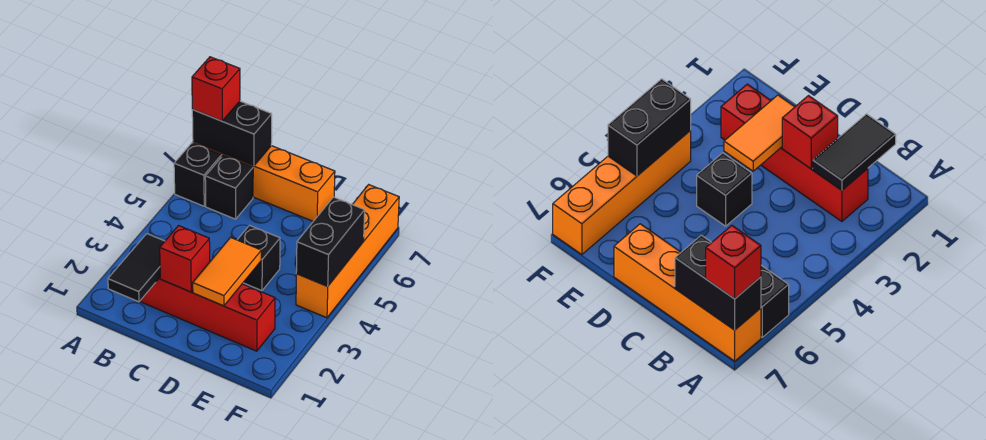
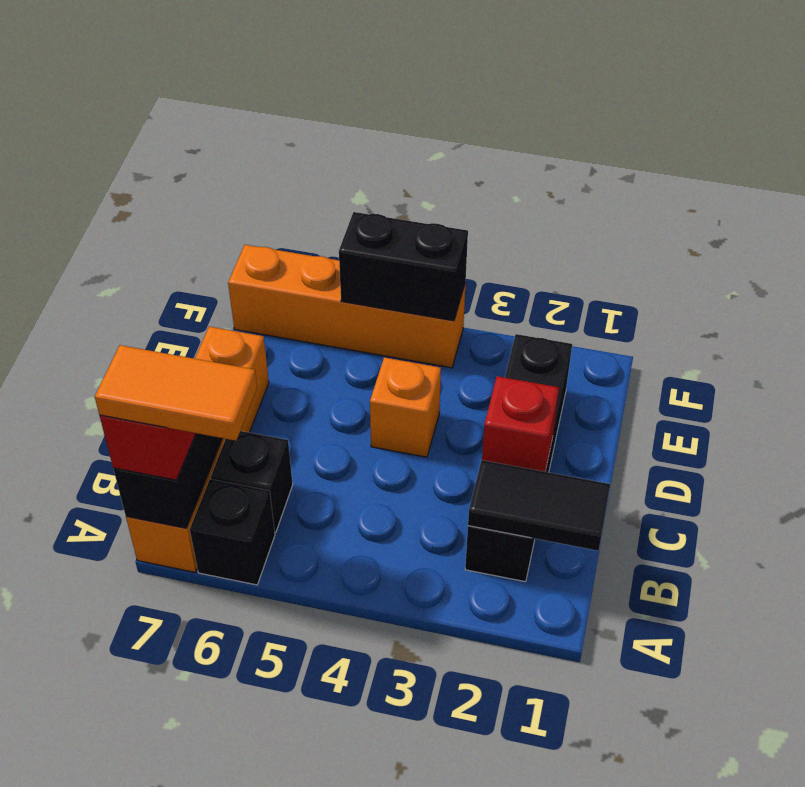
red brick B2:E2 level 1 -> black brick B2:E2 level 1
orange tile D2:D3 level 2 -> orange tile A6:A7 level 4
black brick D4 level 1 -> orange brick D4 level 1

